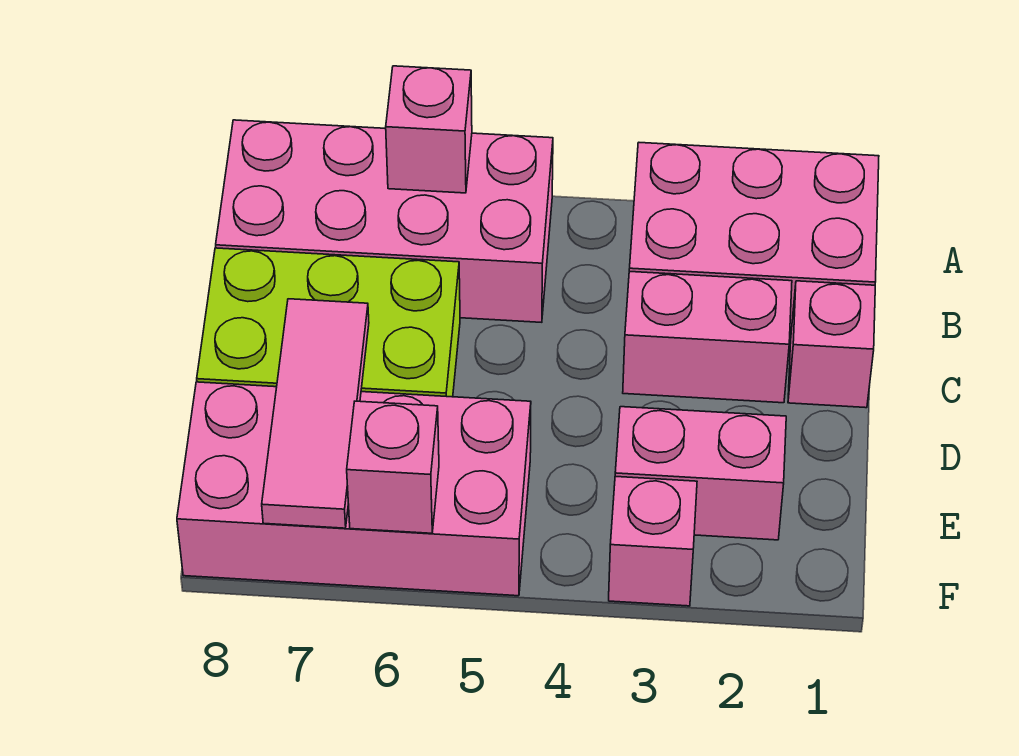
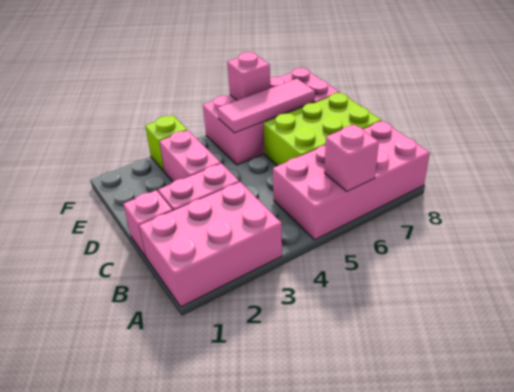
pink tile D7:F7 level 2 -> pink tile E5:E7 level 2
pink brick E2:E3 level 1 -> pink brick D3:E3 level 1
pink brick F3 level 1 -> lime brick F3 level 1

